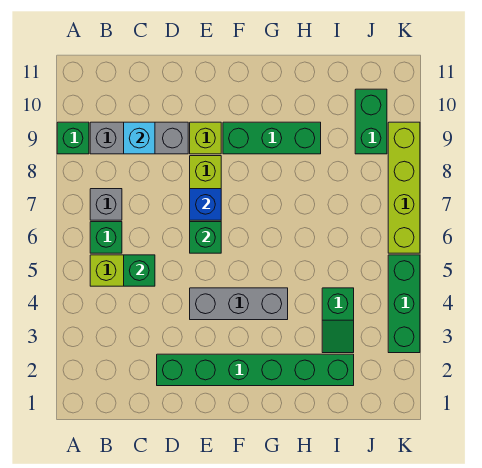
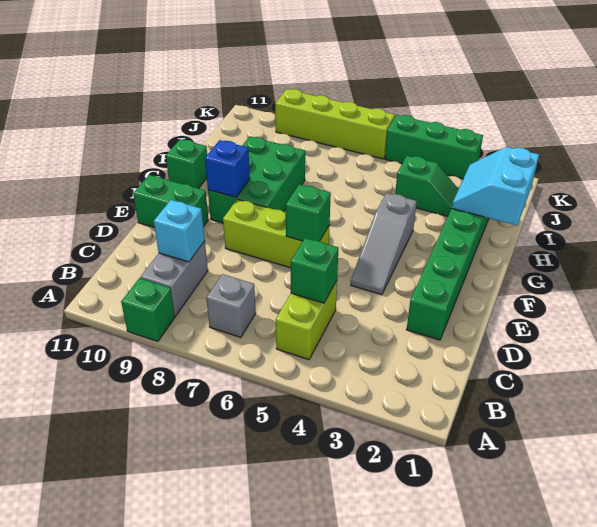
green brick B6 level 1 -> green brick G11 level 1
grey brick B9:D9 level 1 -> grey brick B9:C9 level 1
grey brick E4:G4 level 1 -> grey slope E4:G4 level 1 top G
blue brick E7 level 2 -> blue brick F9 level 2
lime brick E9 level 1 -> none
green brick F9:H9 level 1 -> green brick F8:H9 level 1
none -> cyan slope H1:I2 level 2 top 1
green brick J9:J10 level 1 -> green brick E10:E11 level 1

